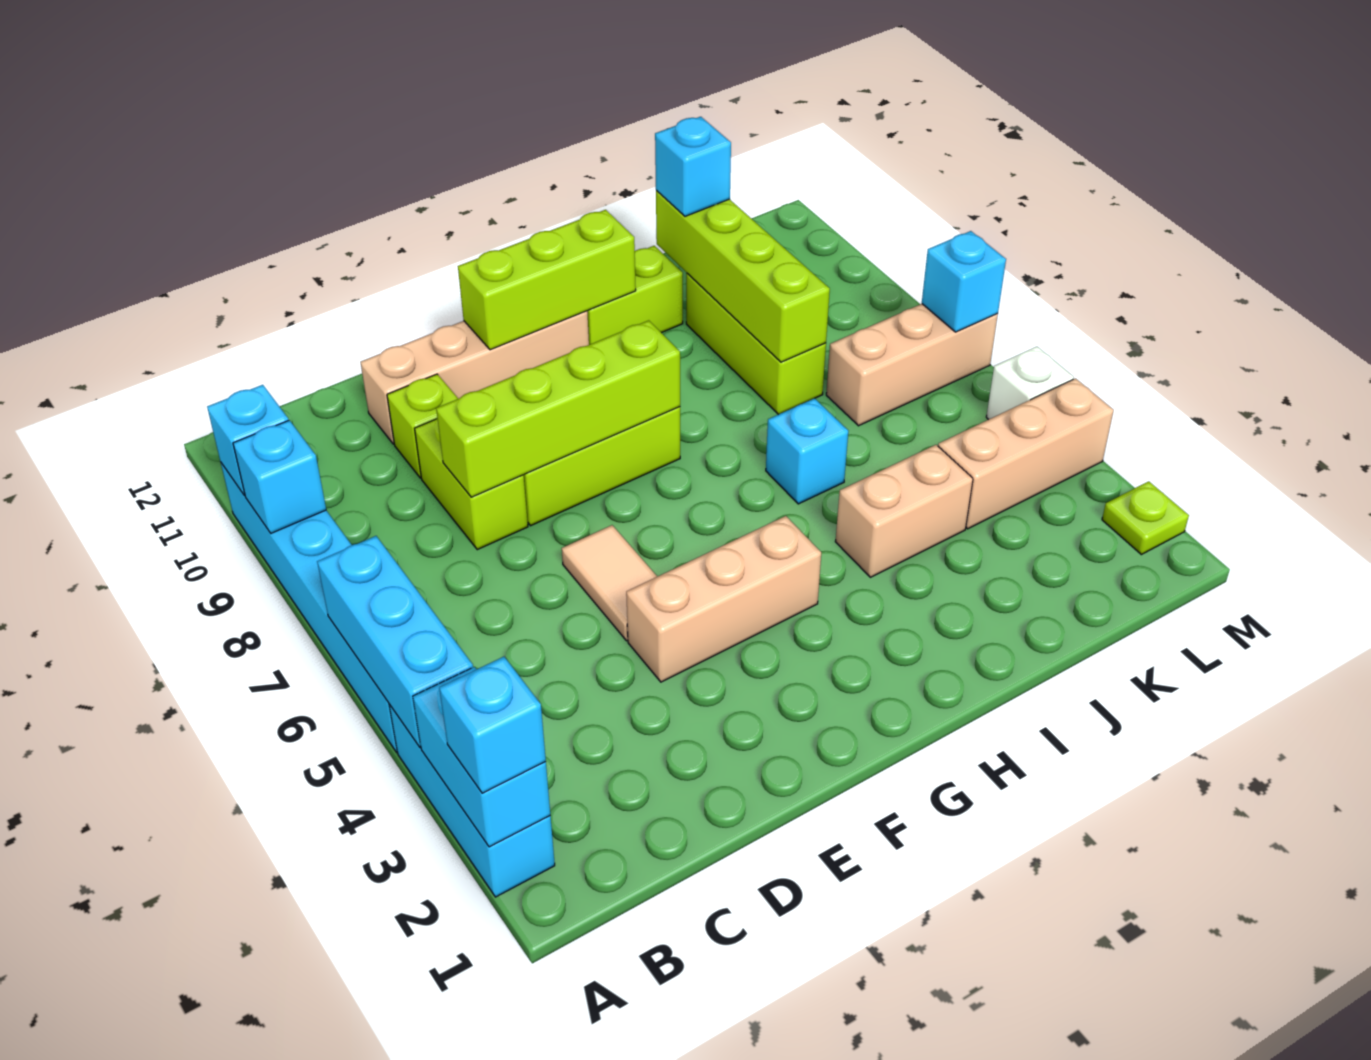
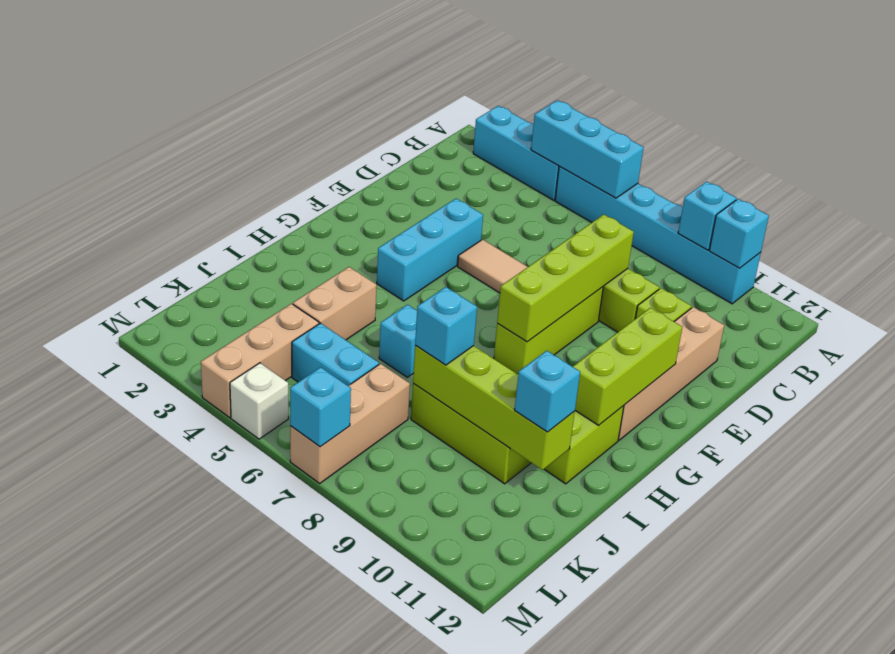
cyan brick A2:A3 level 2 -> cyan brick K5:K6 level 1
cyan brick A2 level 3 -> cyan brick J8 level 3
tan brick E4:G4 level 1 -> cyan brick E4:G4 level 1
lime plate M2 level 1 -> none

